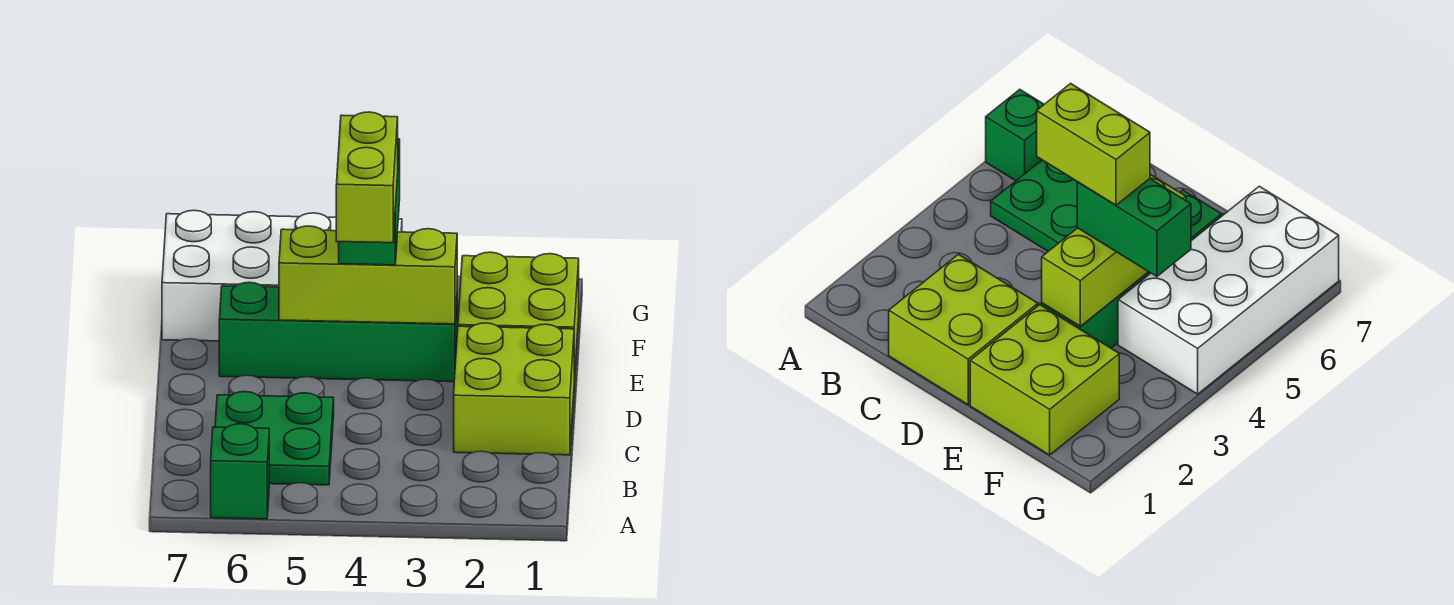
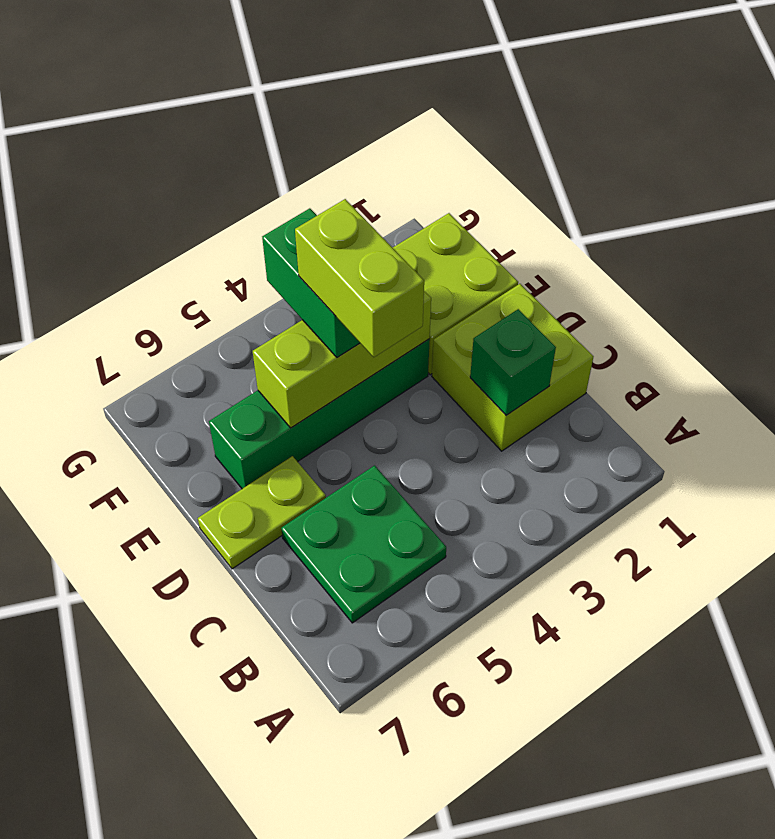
green brick A6 level 1 -> green brick C2 level 2
none -> lime plate D6:D7 level 1
white brick F4:G7 level 1 -> none

